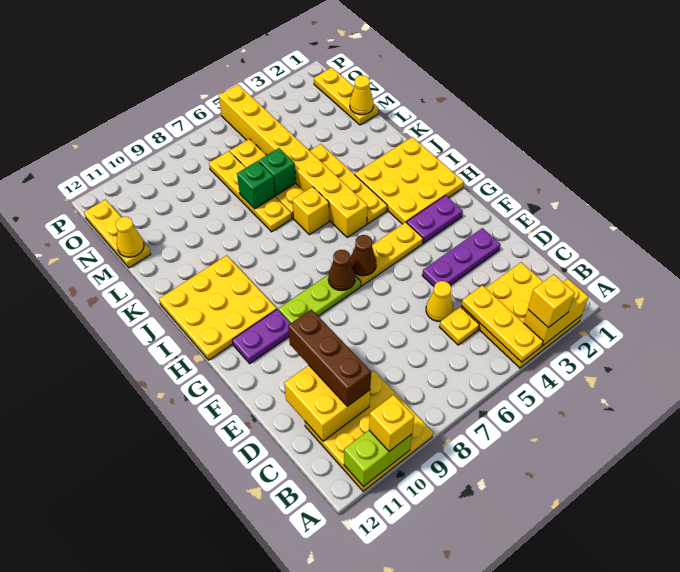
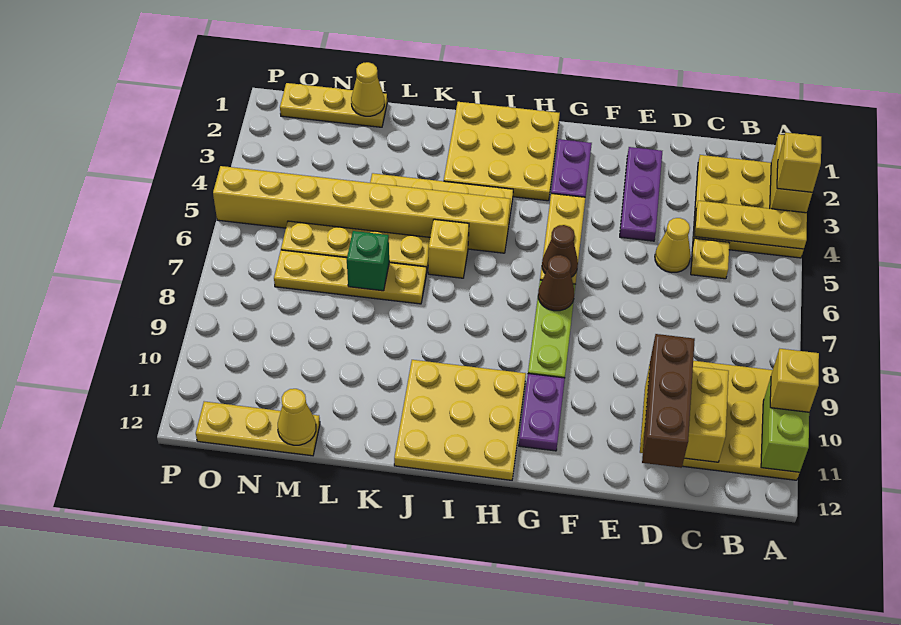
brown brick C10:E10 level 3 -> brown brick D10:D12 level 3
green brick L6 level 2 -> none

